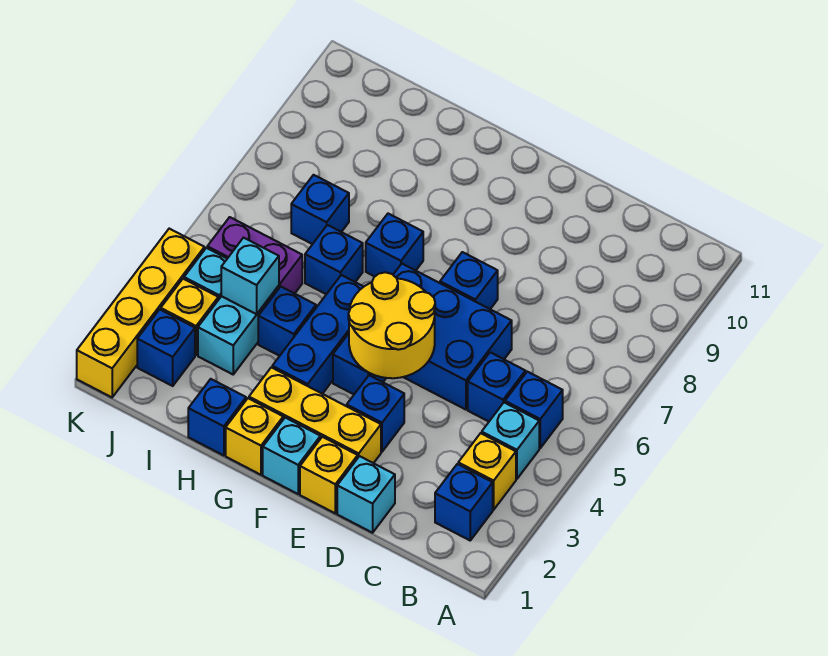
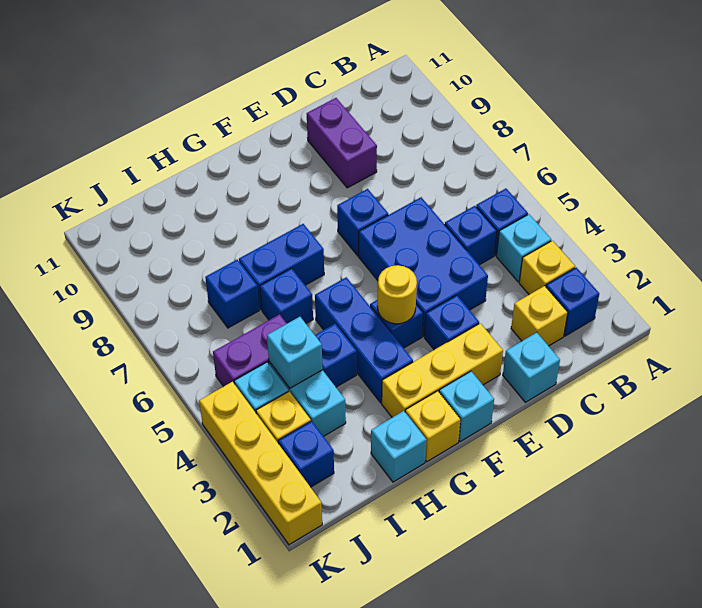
blue brick D5:F6 level 1 -> blue brick D4:E6 level 1
none -> purple brick D9:D10 level 1
yellow brick E1 level 1 -> yellow brick C2 level 1
yellow round brick E4:F5 level 2 -> yellow round brick F4 level 2
blue brick G7 level 1 -> blue brick G7:H7 level 1
blue brick H1 level 1 -> cyan brick H1 level 1

